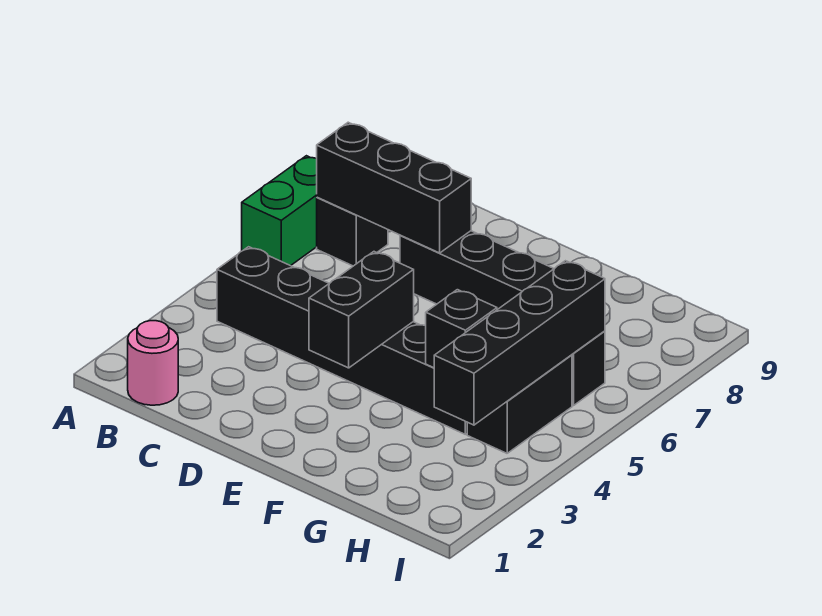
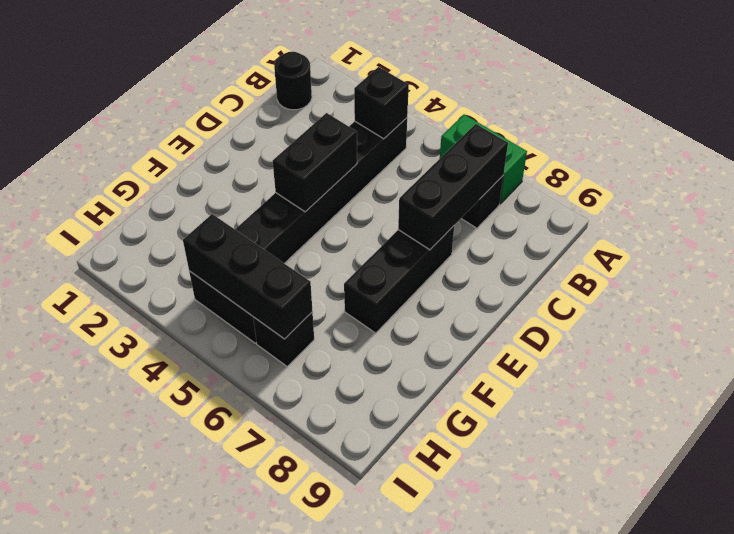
pink round brick B1 level 1 -> black round brick B1 level 1
black brick E3:E4 level 2 -> black brick D4:E4 level 2
black brick G4 level 2 -> black brick B4 level 2
black brick H3:H6 level 2 -> black brick H4:H6 level 2

